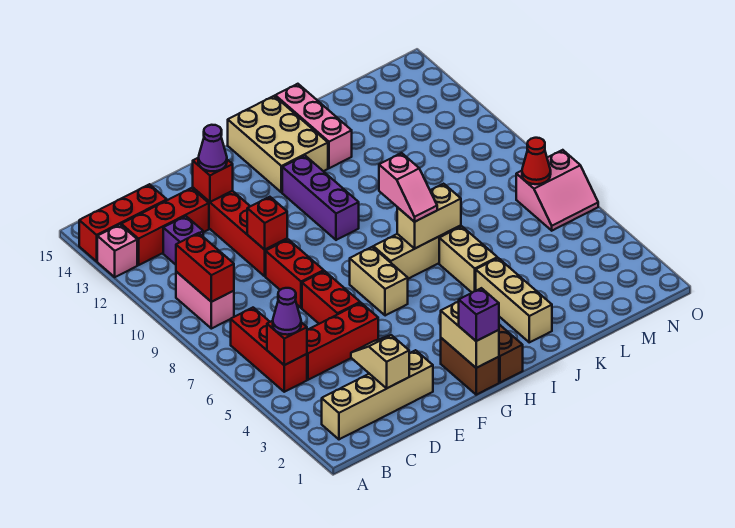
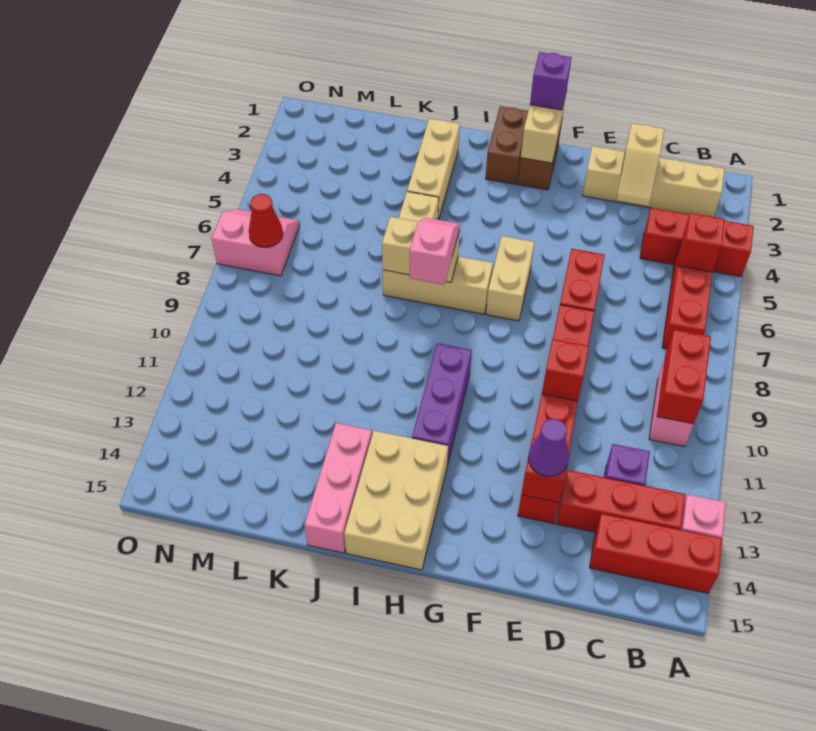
purple cone B5 level 3 -> none
red brick C5:E5 level 1 -> red brick A4:C4 level 1

